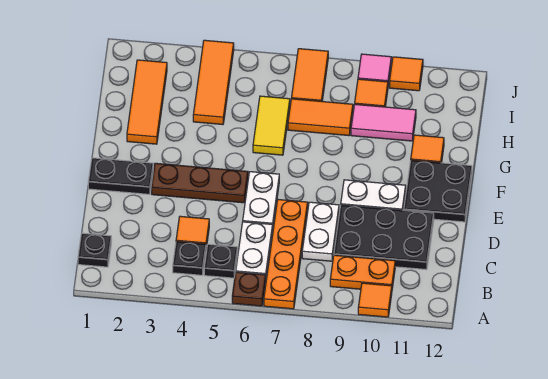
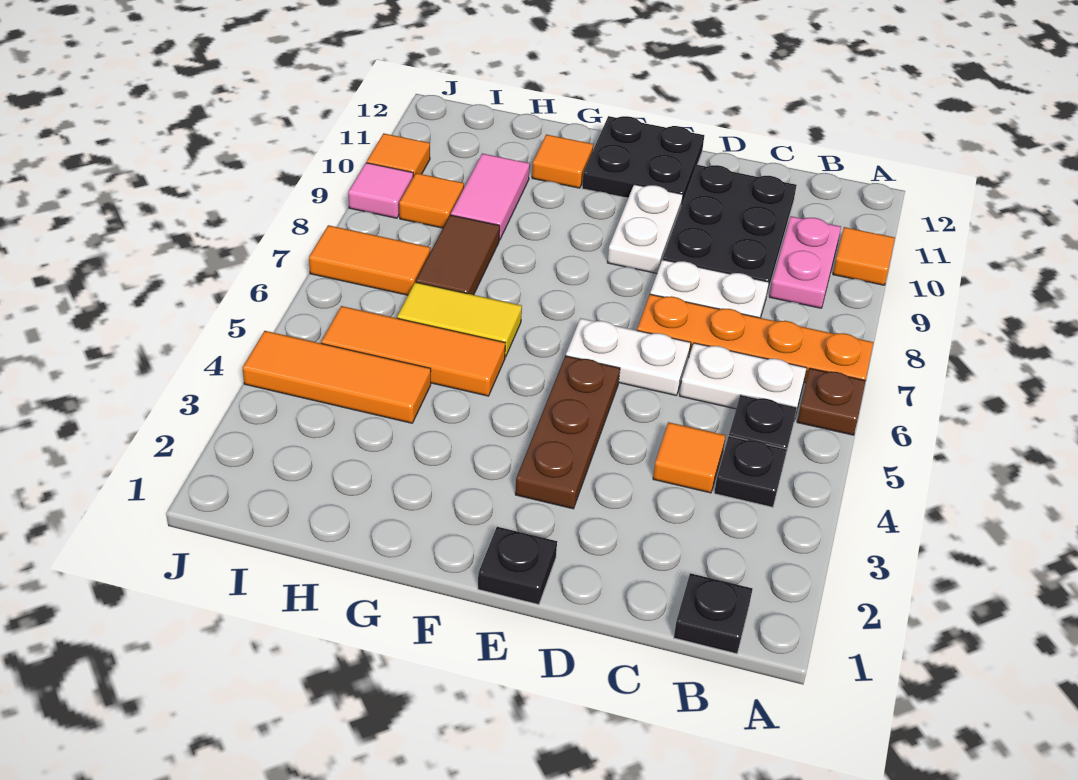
orange plate B9:B10 level 1 -> pink plate B9:B10 level 1
black plate E1:E2 level 1 -> black plate E1 level 1
orange tile G2:I2 level 1 -> orange tile G5:I5 level 1
orange tile H7:H8 level 1 -> brown tile H7:H8 level 1

